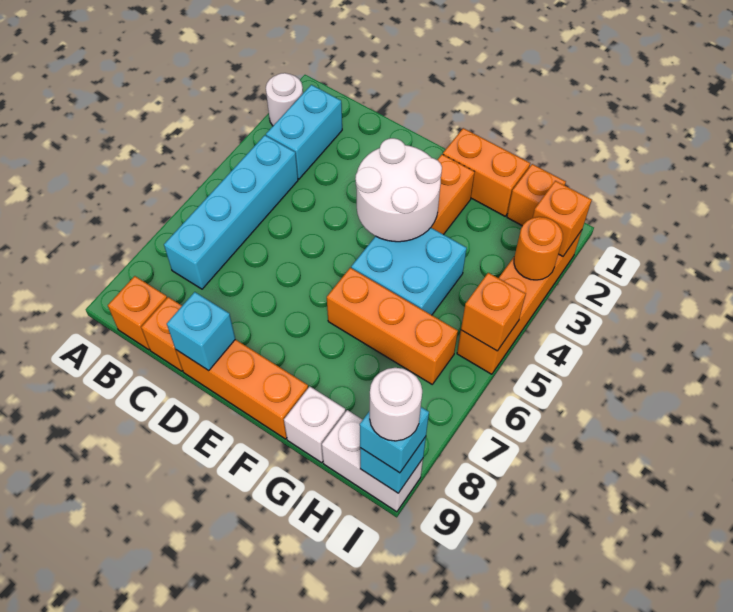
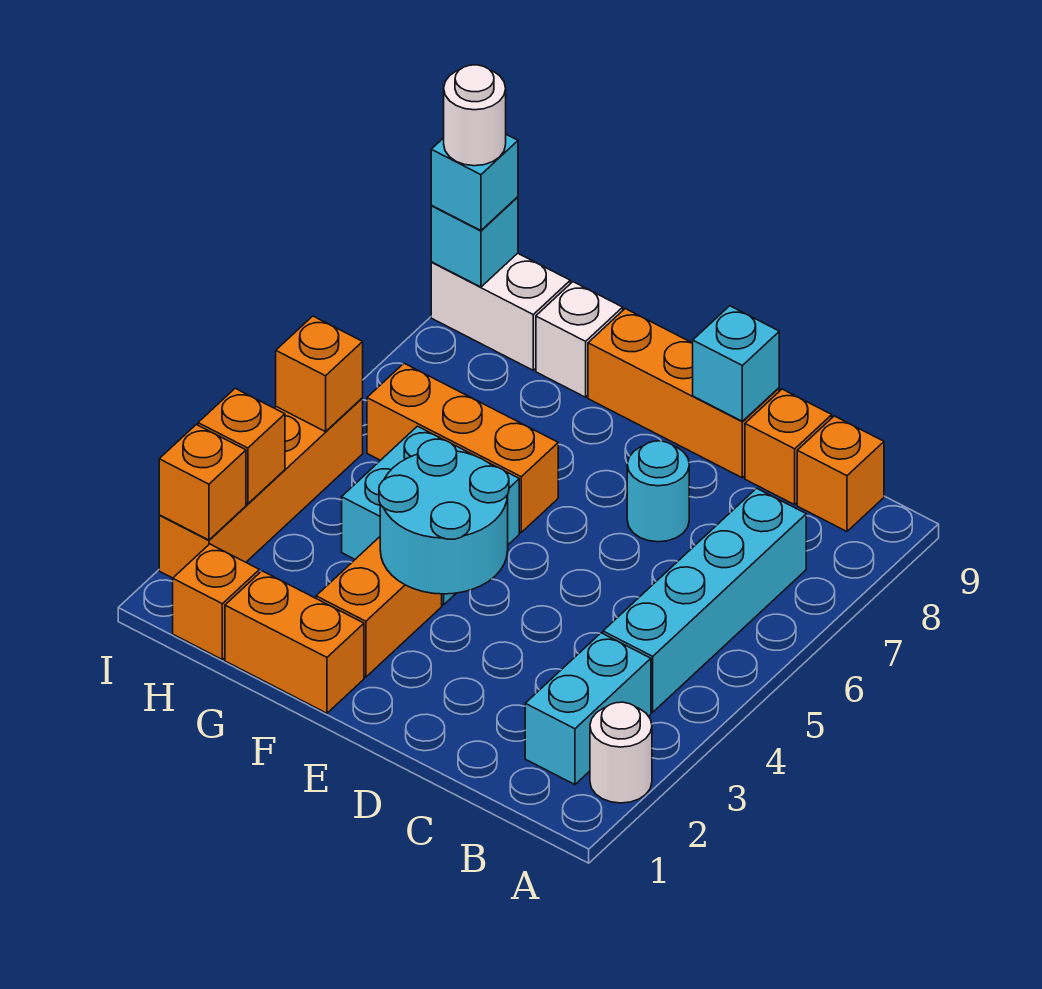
none -> cyan round brick D7 level 1
white round brick E3:F4 level 2 -> cyan round brick E3:F4 level 2
orange round brick I3 level 2 -> orange brick I3 level 2

